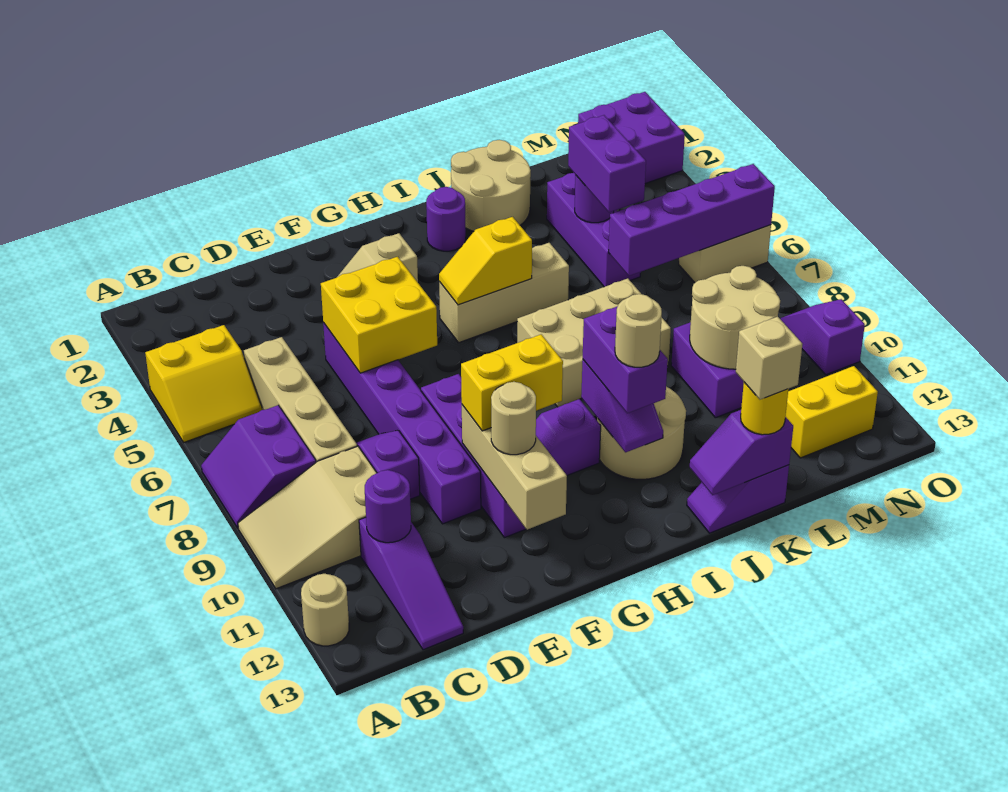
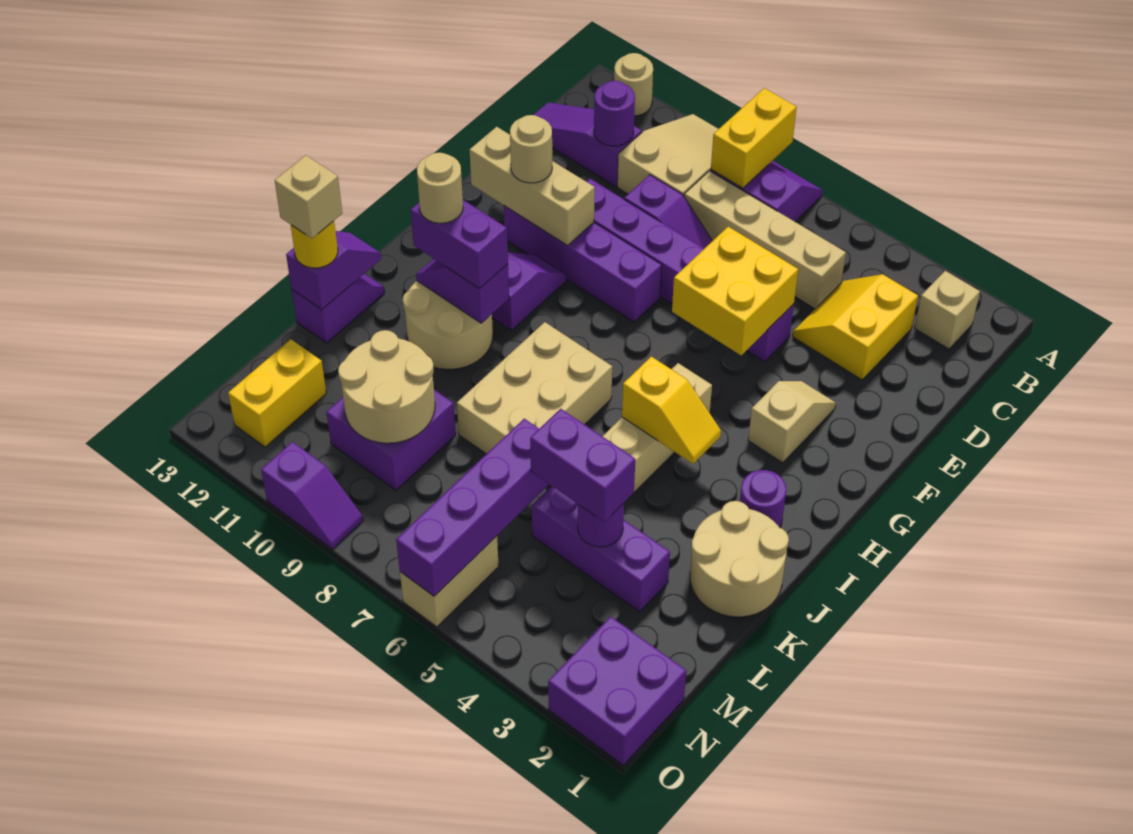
yellow slope A4:B5 level 1 top 4 -> yellow slope C3:D4 level 1 top 3
none -> tan brick B2 level 1
yellow brick F10:G10 level 3 -> yellow brick A8:B8 level 2
yellow slope H5:I5 level 2 top I -> yellow slope I4:I5 level 2 top 5

